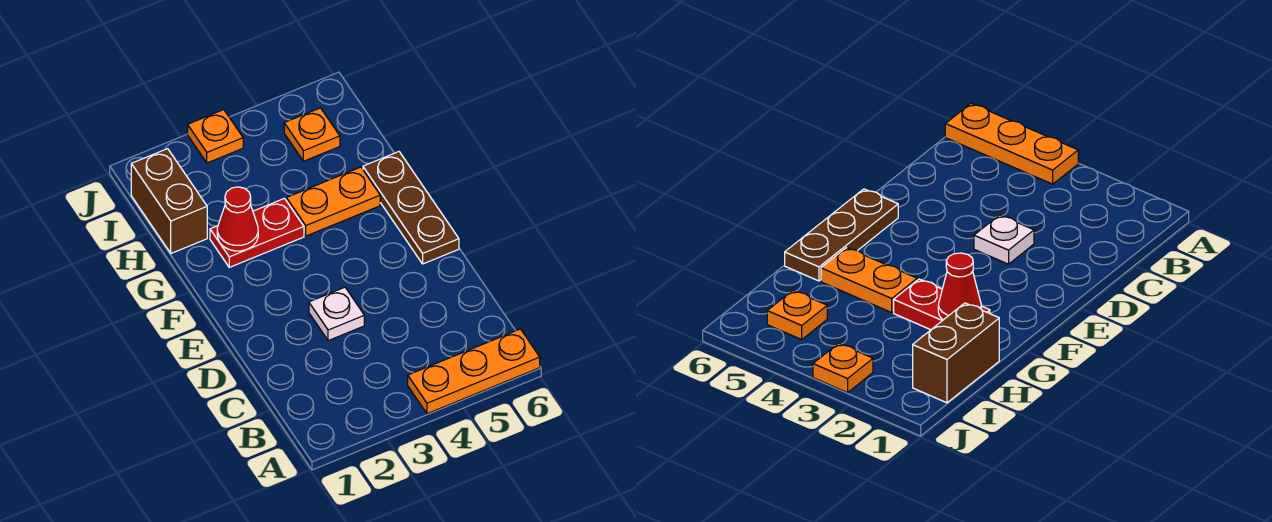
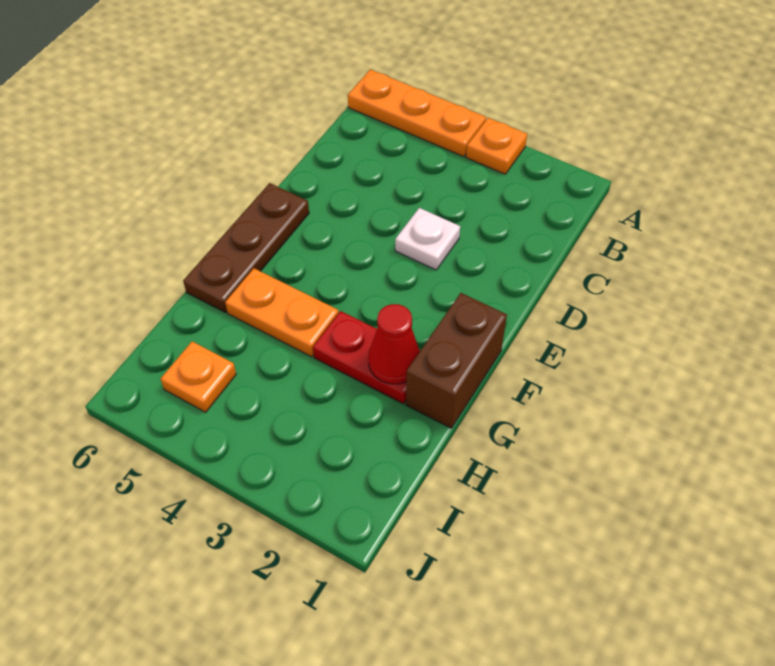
brown brick H1:I1 level 1 -> brown brick F1:G1 level 1
orange plate J3 level 1 -> orange plate A3 level 1

